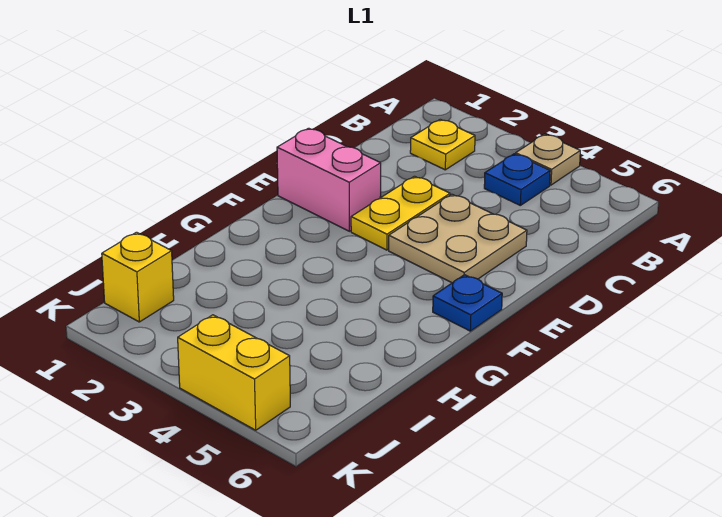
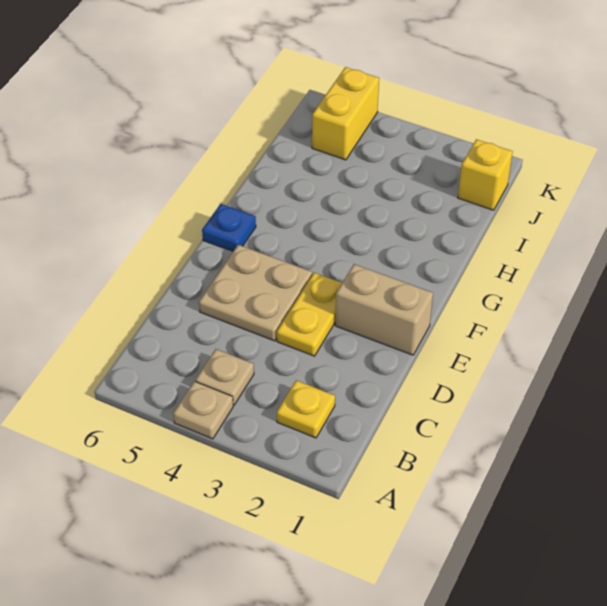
blue plate B4 level 1 -> tan plate B4 level 1
pink brick E1:E2 level 1 -> tan brick E1:E2 level 1
yellow brick K4:K5 level 1 -> yellow brick J5:K5 level 1

